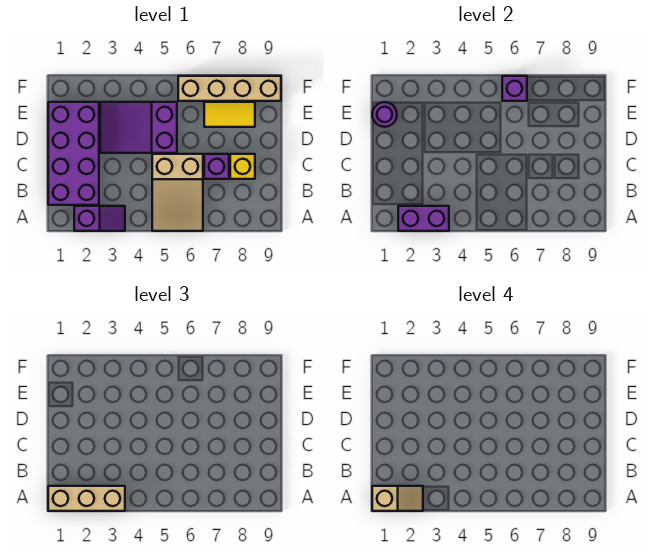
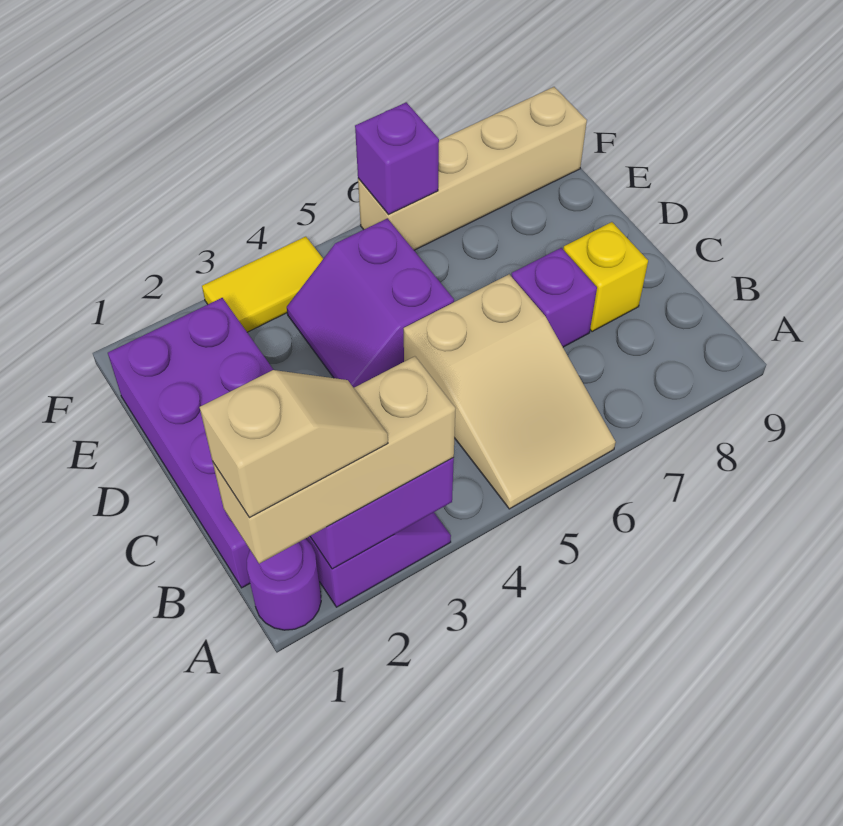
purple slope D3:E5 level 1 top 5 -> purple slope D4:E5 level 1 top 5
purple round brick E1 level 2 -> purple round brick A1 level 1
yellow tile E7:E8 level 1 -> yellow tile F3:F4 level 1

